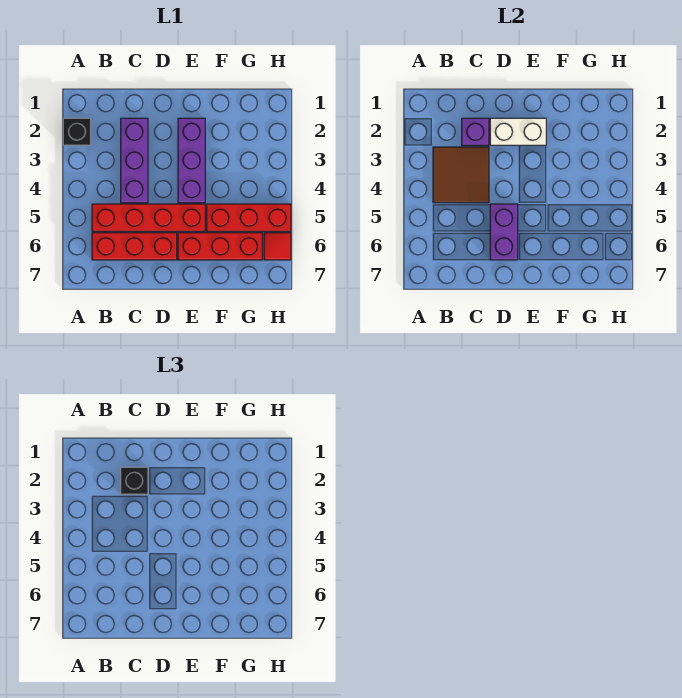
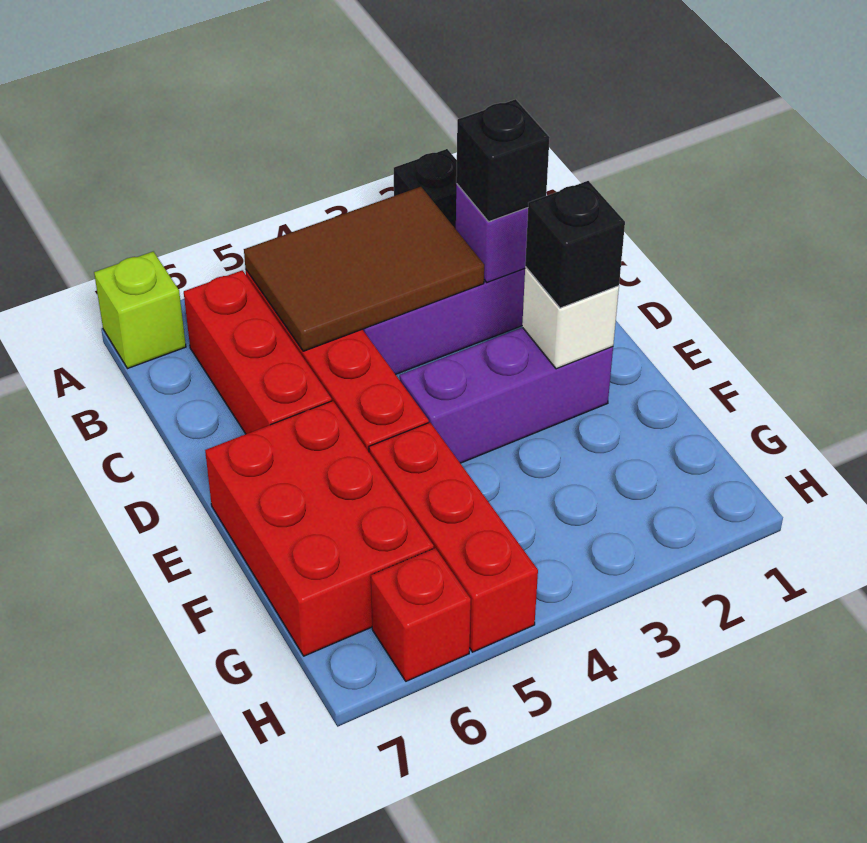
none -> lime brick A7 level 1
brown tile B3:C4 level 2 -> brown tile B3:C5 level 2
white brick D2:E2 level 2 -> white brick E2 level 2
purple brick D5:D6 level 2 -> none
none -> black brick E2 level 3
red brick E6:G6 level 1 -> red brick E6:G7 level 1
red tile H6 level 1 -> red brick H6 level 1

